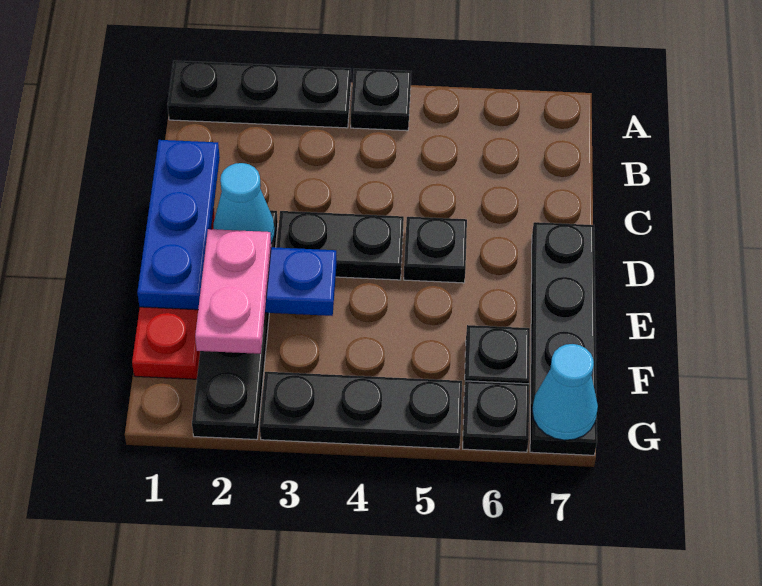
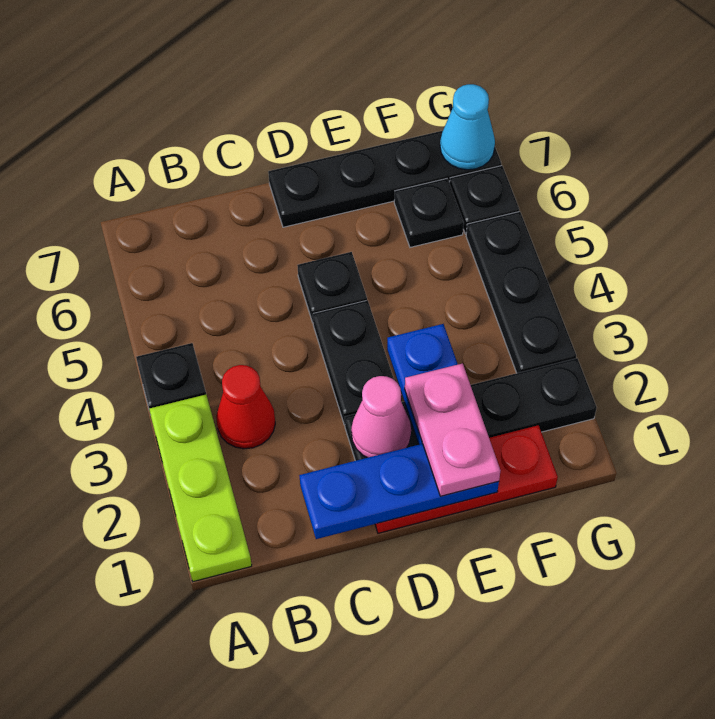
black plate A1:A3 level 1 -> lime plate A1:A3 level 1
none -> red cone B3 level 1
cyan cone D2 level 2 -> pink cone D2 level 2
pink plate E2:F2 level 3 -> pink plate E1:E2 level 3

